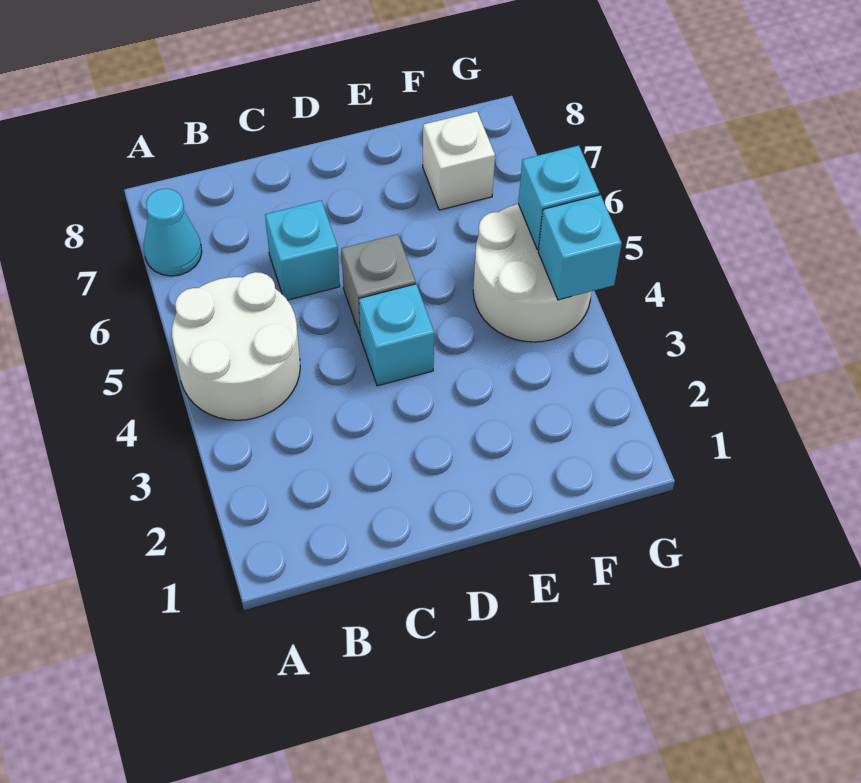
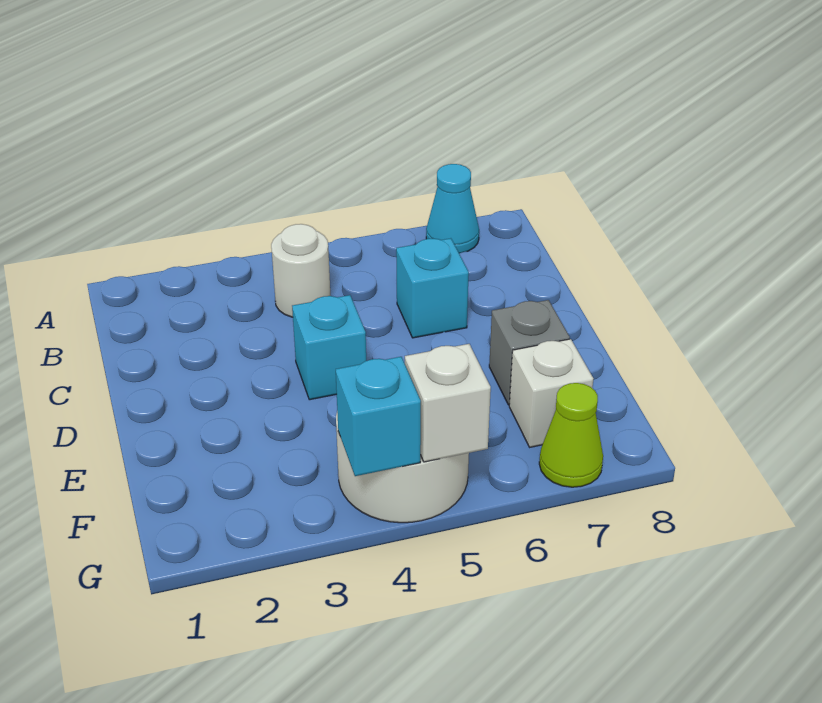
white round brick A4:B5 level 1 -> white round brick B4 level 1
grey brick D5 level 1 -> grey brick E7 level 1
cyan brick G5 level 2 -> white brick G5 level 2
none -> lime cone G7 level 1

